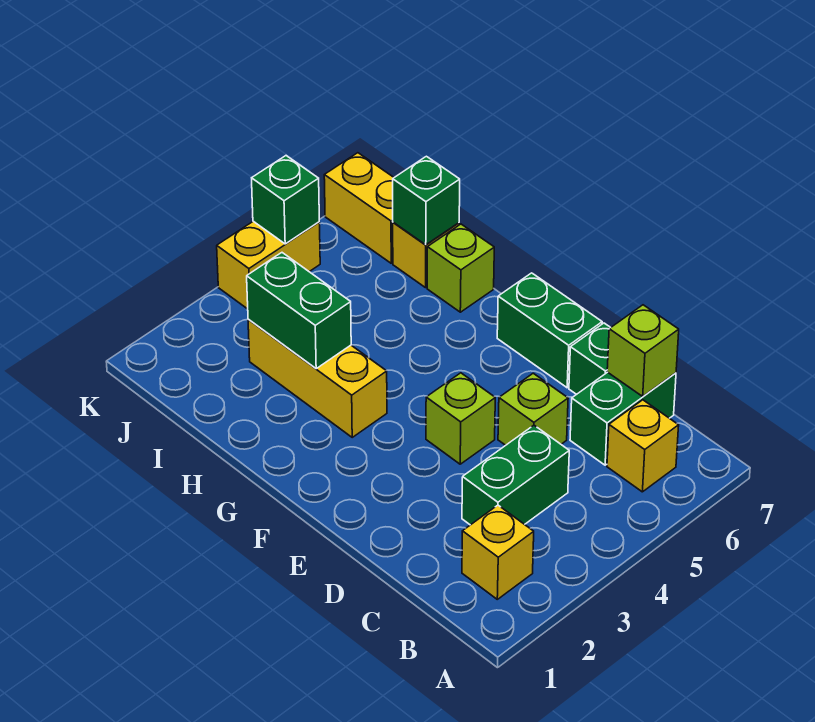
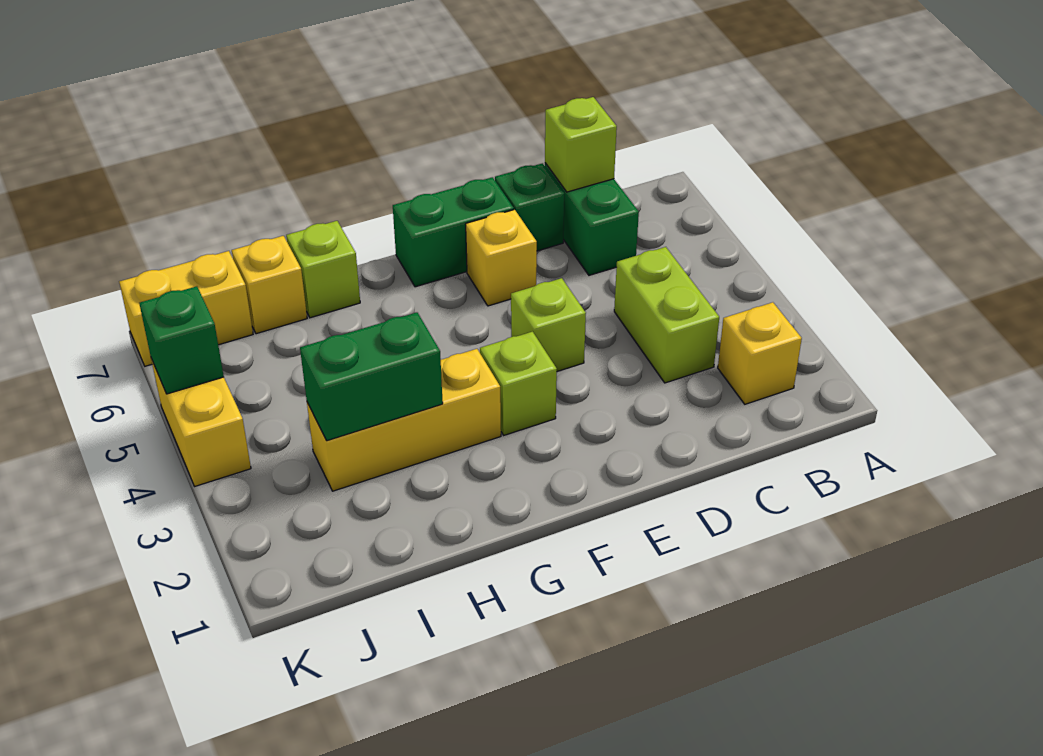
yellow brick B6 level 1 -> yellow brick E6 level 1
green brick C3:C4 level 1 -> lime brick C3:C4 level 1
lime brick D5 level 1 -> lime brick F3 level 1
green brick I7 level 2 -> none

